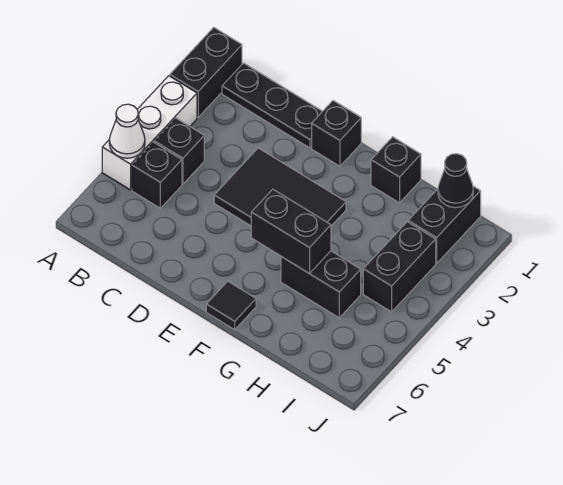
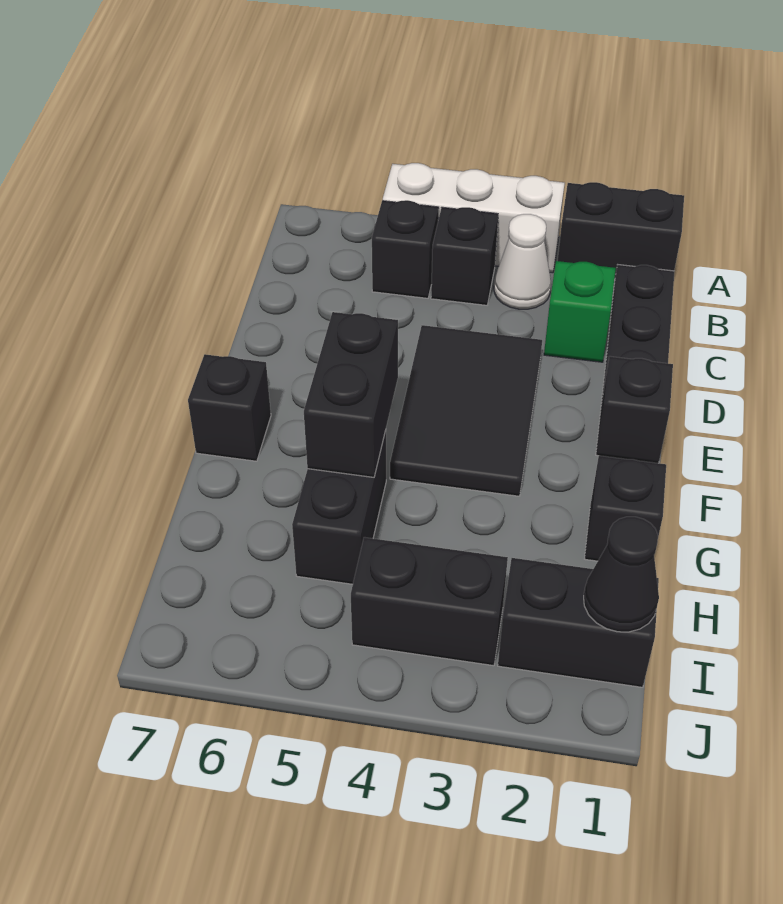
white cone A5 level 2 -> white cone B3 level 1
none -> green brick C2 level 1
black tile F7 level 1 -> black brick F7 level 1

